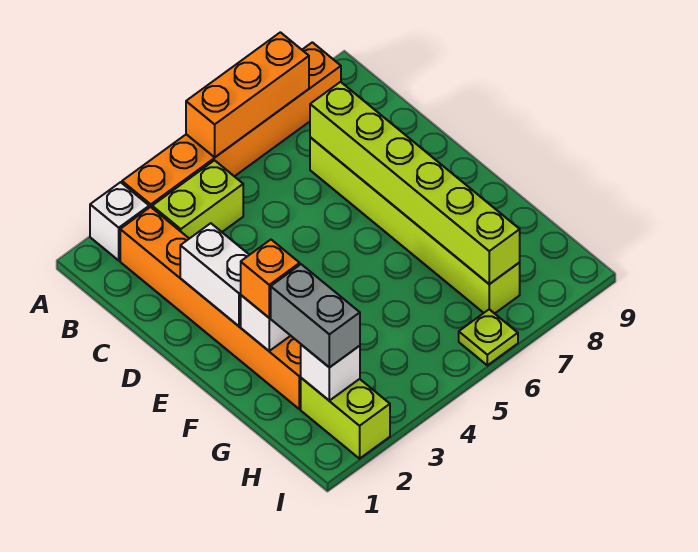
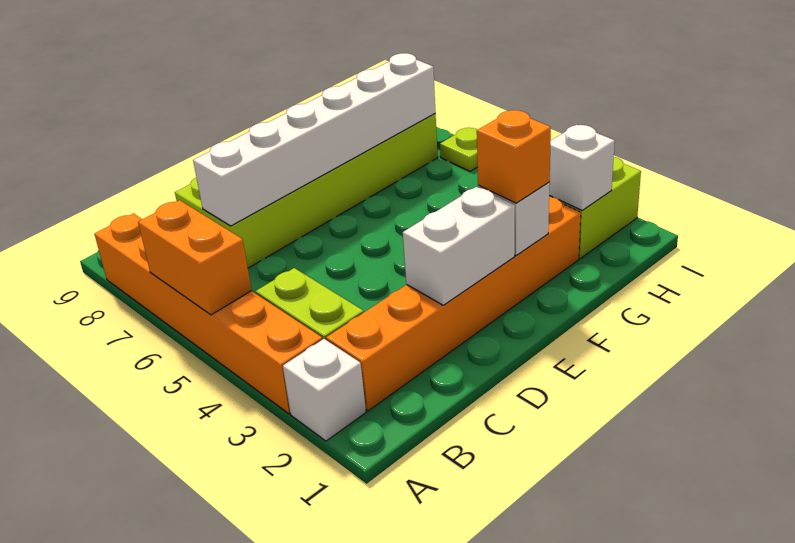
orange brick A5:A7 level 2 -> orange brick A5:A6 level 2
lime brick C7:H7 level 1 -> lime brick C7:H8 level 1
lime brick C7:H7 level 2 -> white brick C7:H7 level 2
grey brick G2:H2 level 3 -> none

